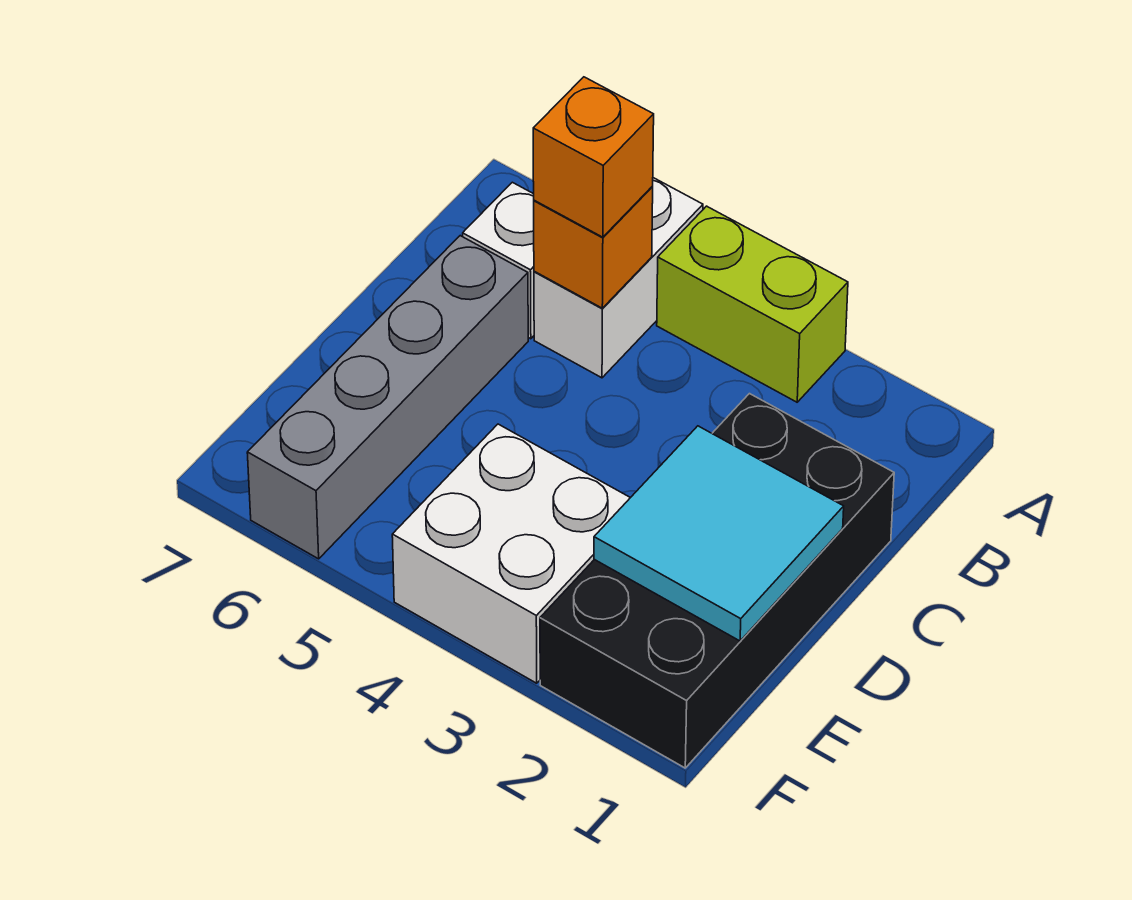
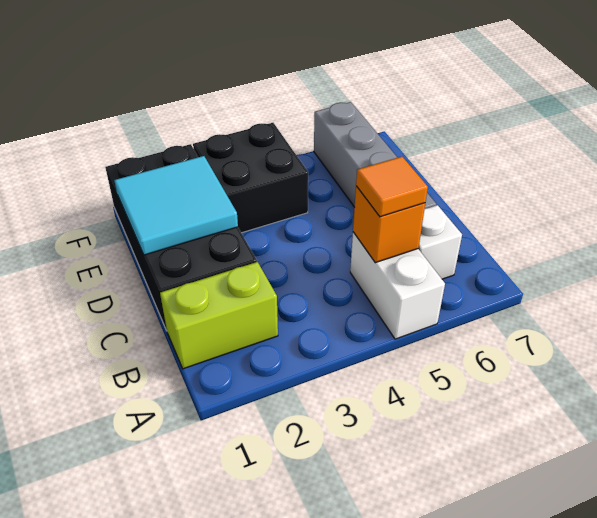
lime brick A3:A4 level 1 -> lime brick B1:B2 level 1
orange brick B5 level 3 -> orange tile B5 level 3
white brick E3:F4 level 1 -> black brick E3:F4 level 1

